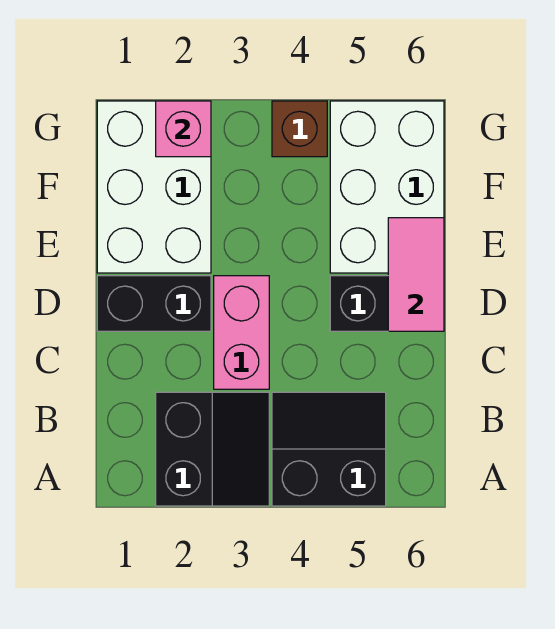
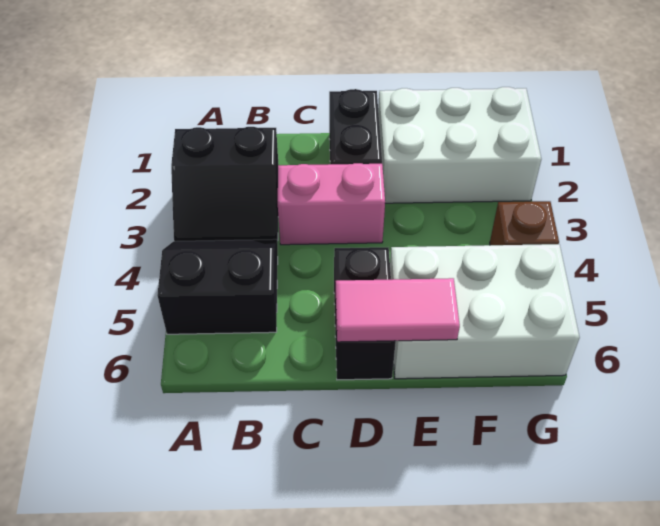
black slope A4:B5 level 1 top A -> black slope A4:B5 level 1 top 5
pink brick G2 level 2 -> none

